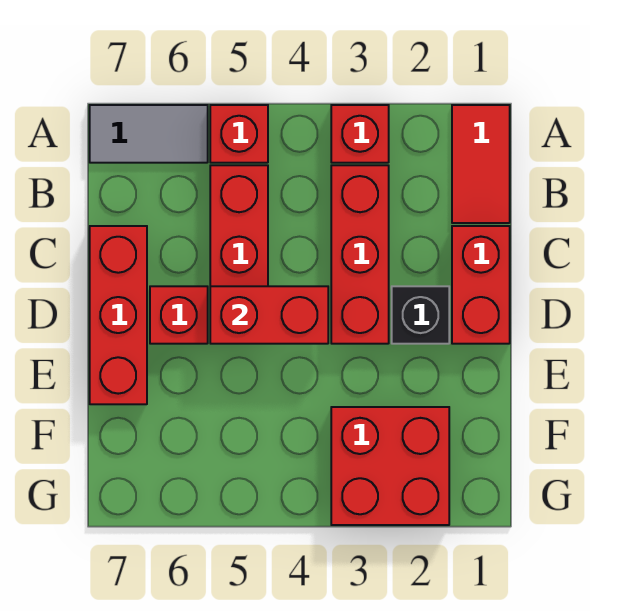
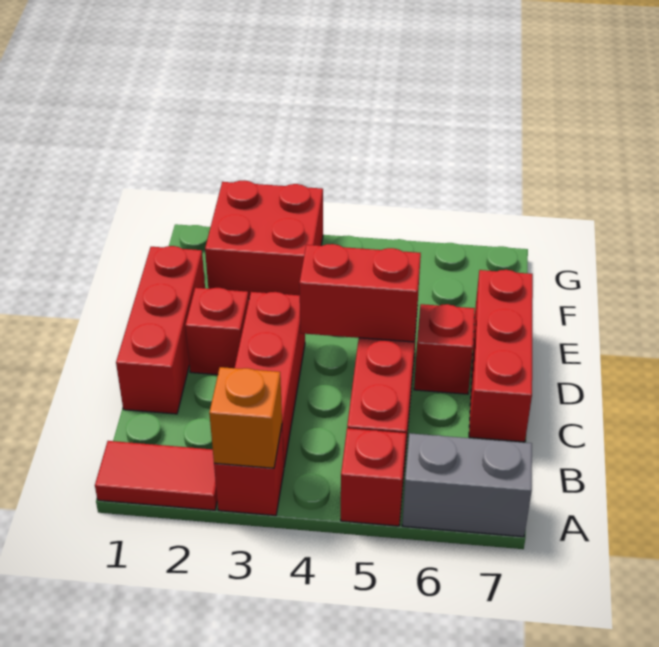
red tile A1:B1 level 1 -> red tile A1:A2 level 1
none -> orange brick A3 level 2
grey tile A6:A7 level 1 -> grey brick A6:A7 level 1
red brick C1:D1 level 1 -> red brick C1:E1 level 1
black brick D2 level 1 -> red brick D2 level 1

